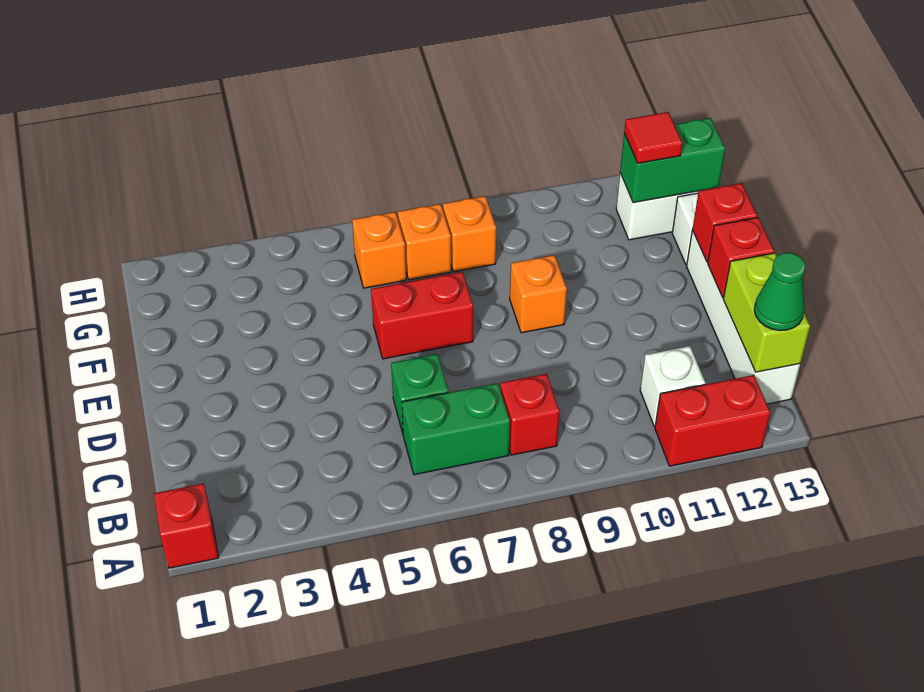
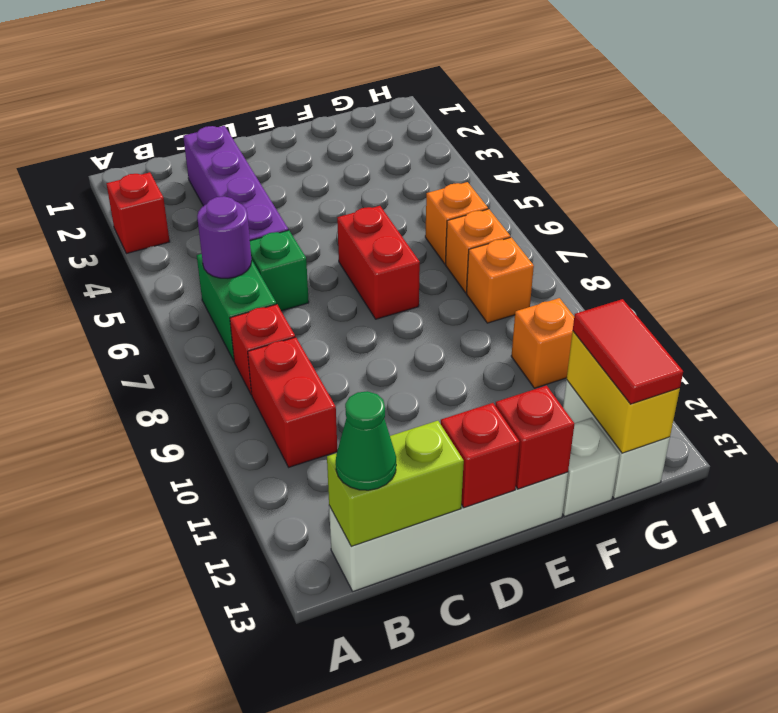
red brick A1 level 1 -> red brick A3 level 1
red brick A11:A12 level 1 -> red brick B9:B10 level 1
none -> purple round brick B6 level 2
white brick B11 level 1 -> none
none -> purple brick C2:C5 level 1
orange brick E9 level 1 -> orange brick G10 level 1
green brick G12:G13 level 2 -> yellow brick G12:G13 level 2
red tile G12 level 3 -> red tile G12:G13 level 3

